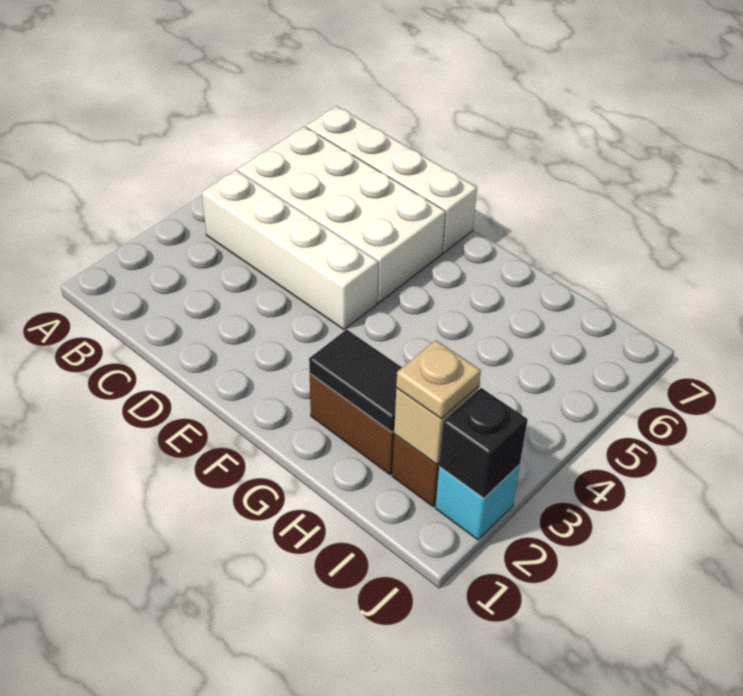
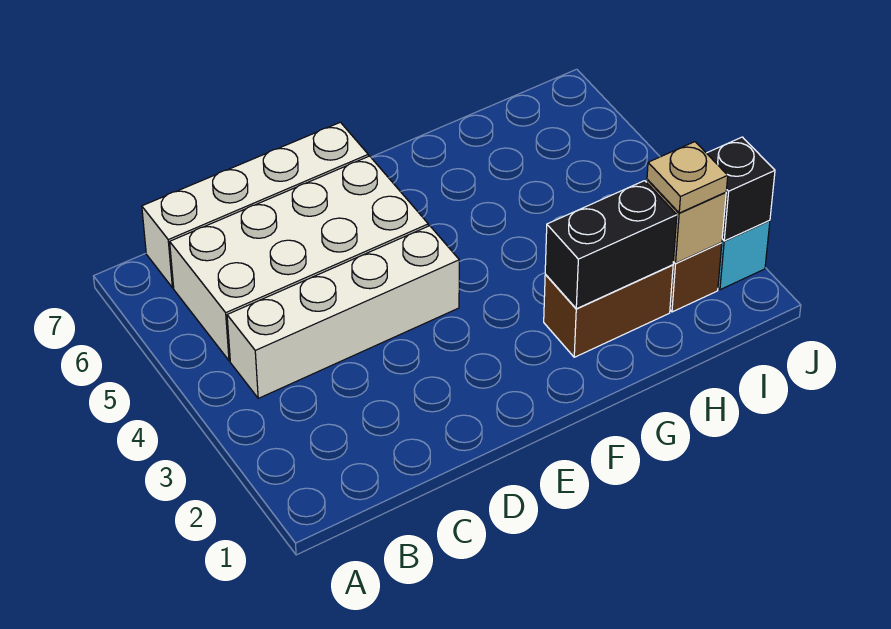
black tile G2:H2 level 2 -> black brick G2:H2 level 2

